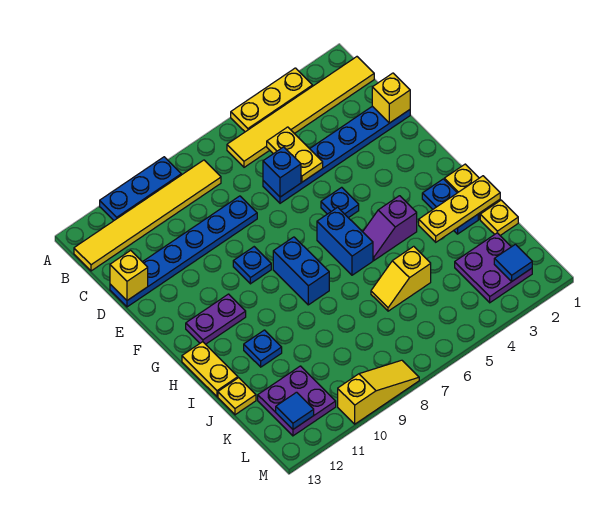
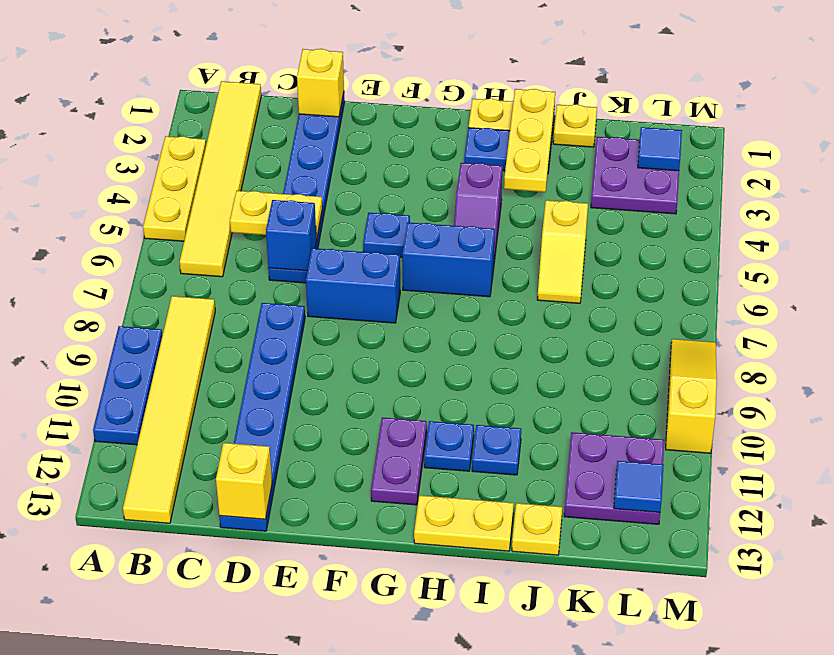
blue plate F9 level 1 -> blue plate H11 level 1
blue brick G8:H8 level 1 -> blue brick E7:F7 level 1

